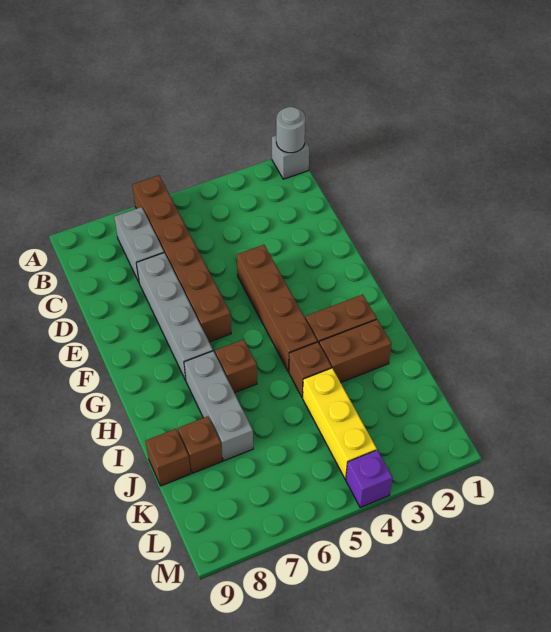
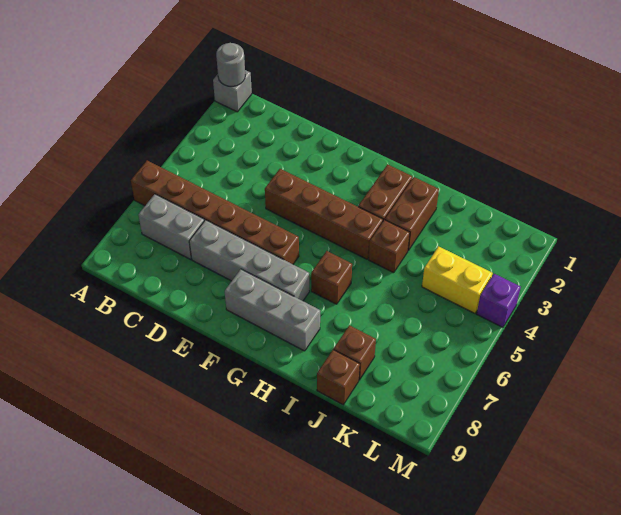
grey brick H7:J7 level 1 -> grey brick F8:H8 level 1
yellow brick J4:L4 level 1 -> yellow brick K4:L4 level 1

